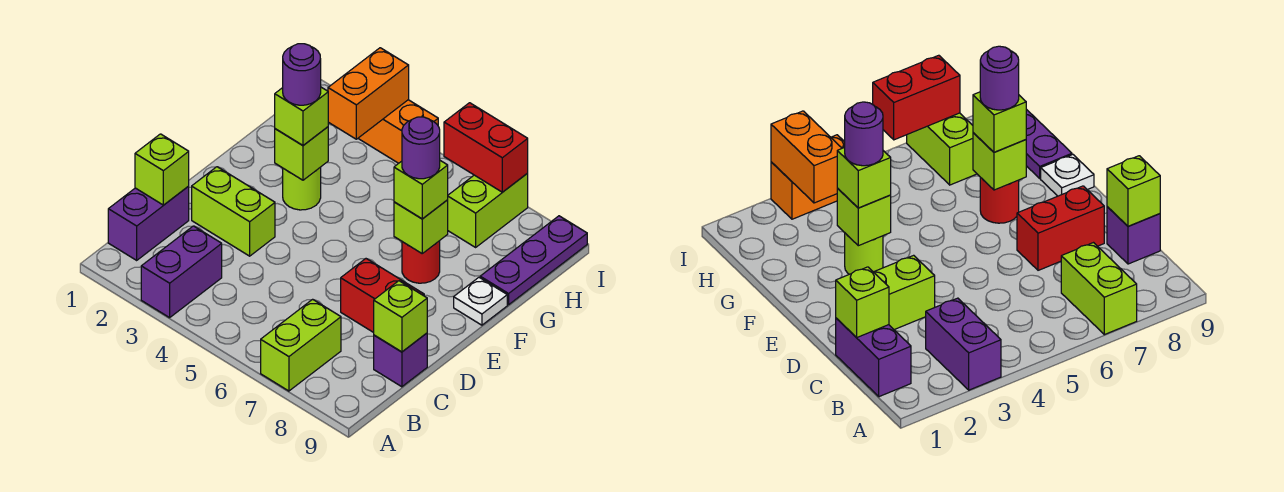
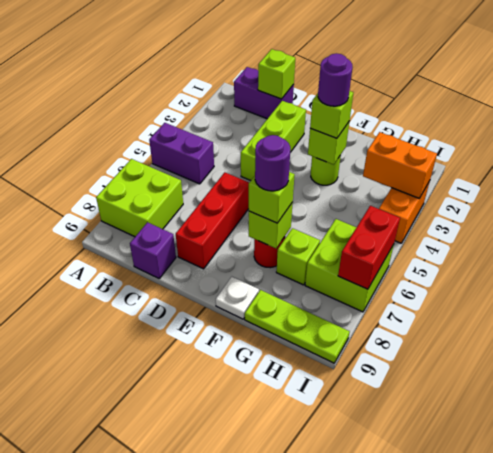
purple brick A3:B3 level 1 -> purple brick A5:B5 level 1
lime brick A7:B7 level 1 -> lime brick A7:B8 level 1
lime brick C9 level 2 -> lime brick G7 level 1
lime brick D2:D3 level 1 -> lime brick D2:D4 level 1
red brick D7:D8 level 1 -> red brick D6:D8 level 1
purple plate G9:I9 level 1 -> lime plate G9:I9 level 1
lime brick H7:I7 level 1 -> lime brick H6:I7 level 1

